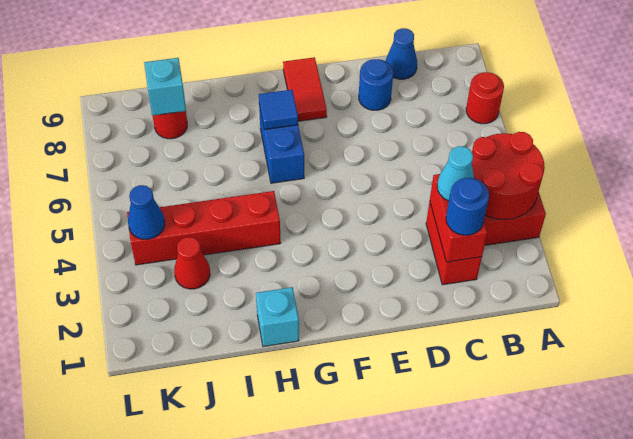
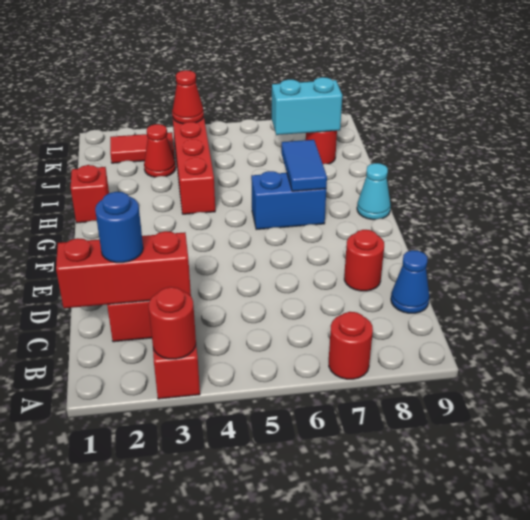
red round brick A3:B4 level 2 -> red round brick A3 level 2
red brick C2:C3 level 2 -> red brick C1:C3 level 2
cyan cone C3 level 3 -> cyan cone G9 level 1
blue round brick D8 level 1 -> red round brick D8 level 1
red tile F8:F9 level 1 -> red tile K2:K3 level 1
blue tile G7 level 2 -> blue tile G7:H7 level 2
cyan brick H1 level 1 -> red brick H1 level 1
cyan brick J8 level 2 -> cyan brick J7:J8 level 2
blue cone K4 level 2 -> red cone K4 level 2

